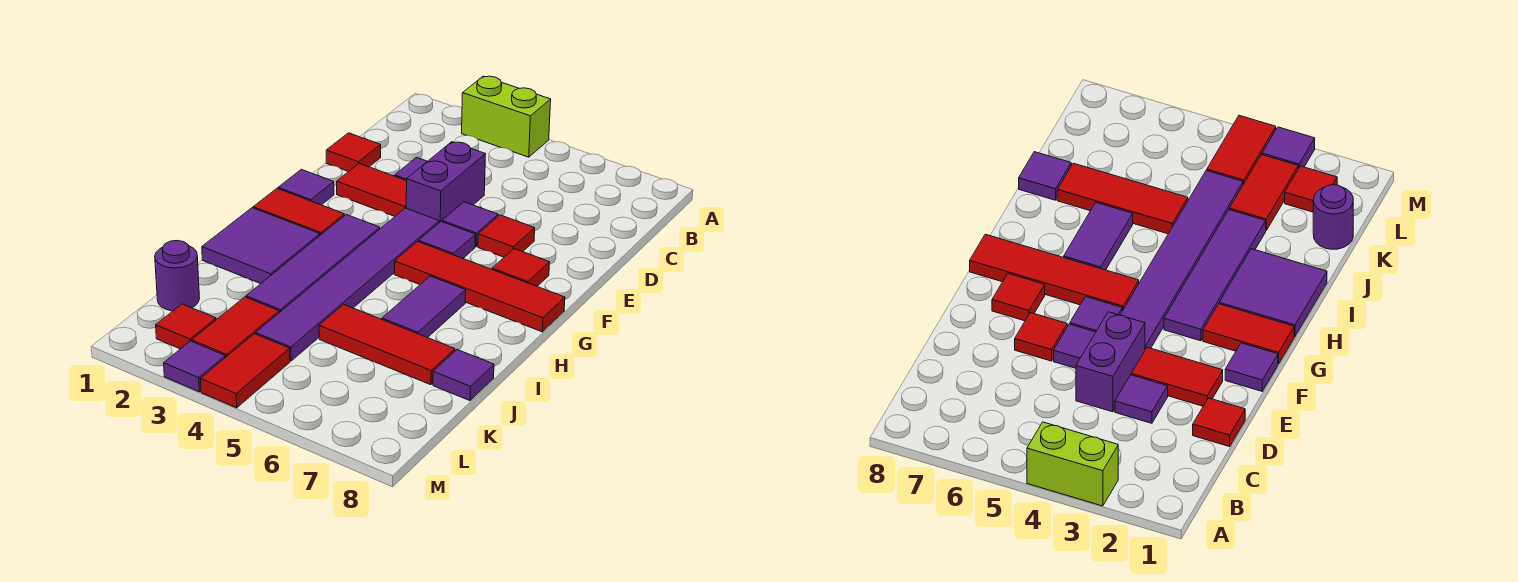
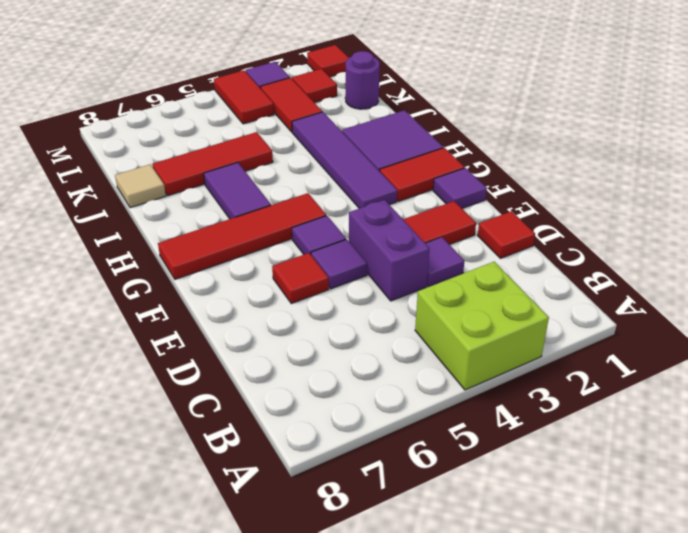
lime brick A3:A4 level 1 -> lime brick A3:B4 level 1
purple tile F4:K4 level 1 -> none
red tile F7 level 1 -> red tile M1 level 1
purple tile J8 level 1 -> tan tile J8 level 1

